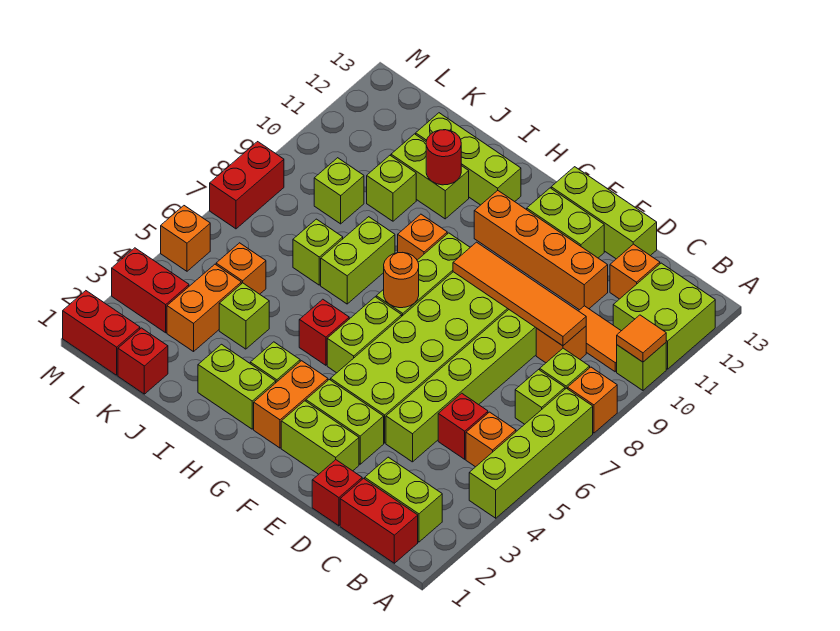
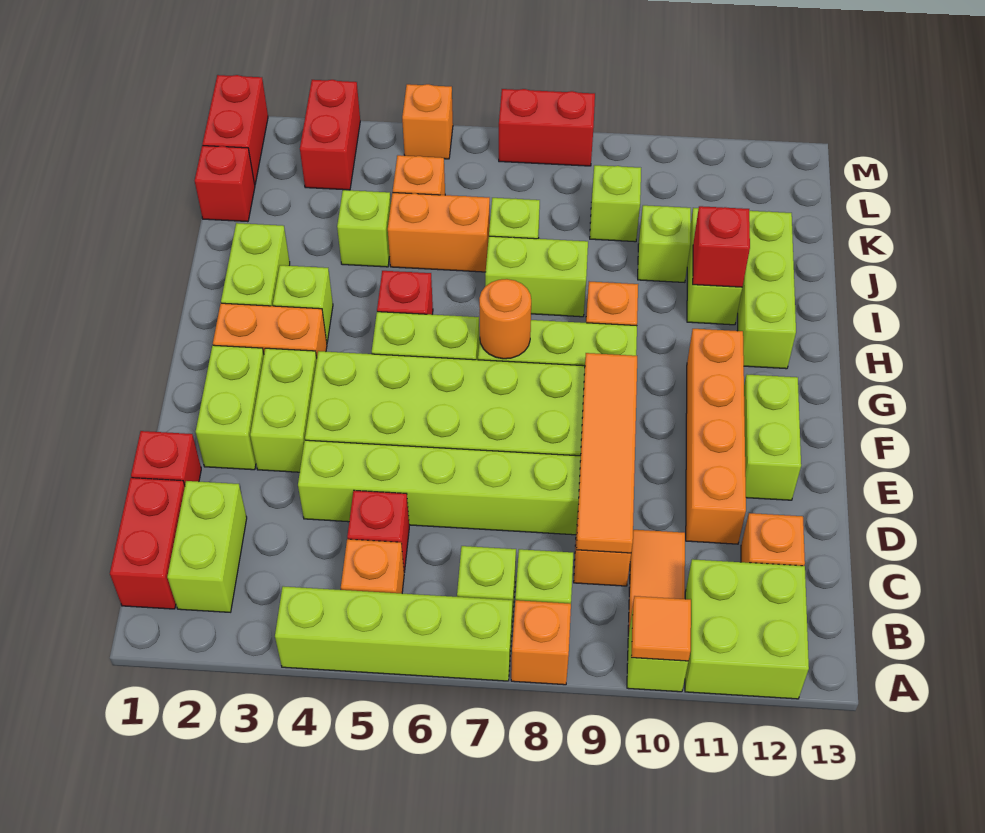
lime brick D13:F13 level 1 -> none
red round brick I11 level 2 -> red brick I11 level 2
orange brick K3:K4 level 1 -> orange brick J5:J6 level 1

